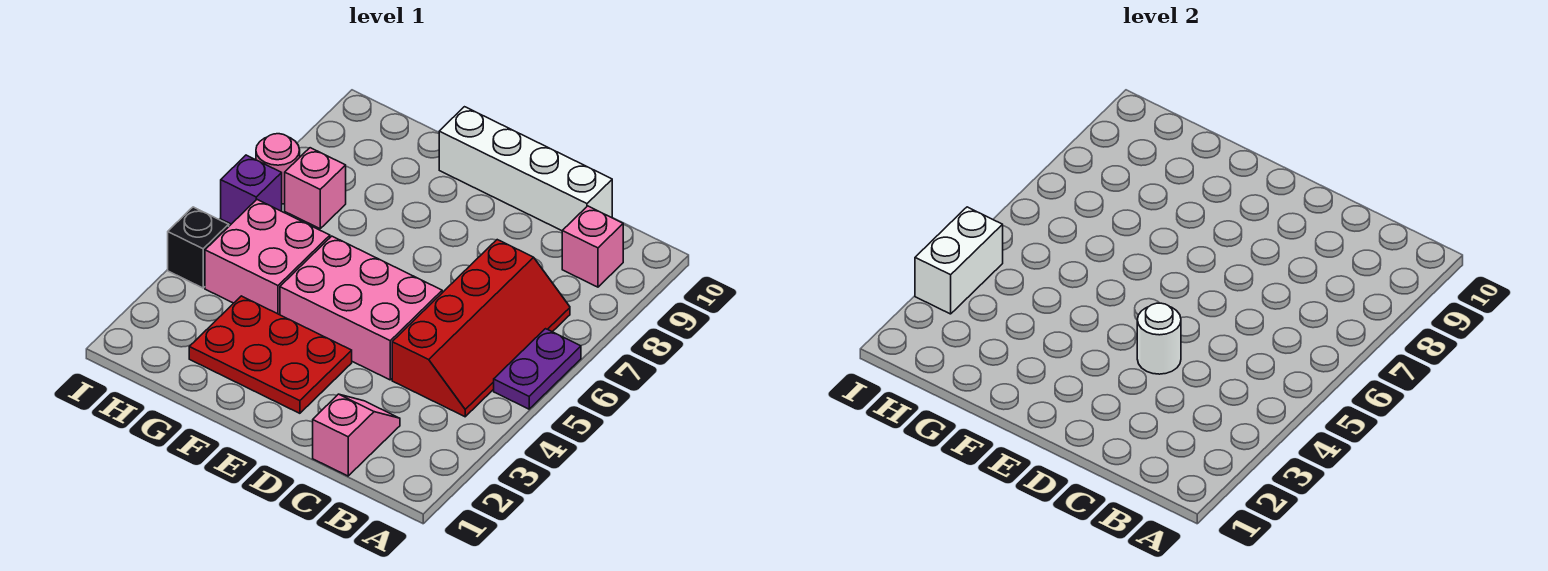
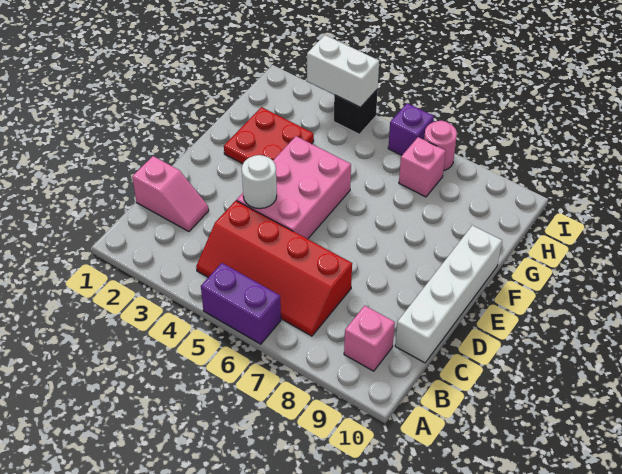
purple plate A5:A6 level 1 -> purple brick A5:A6 level 1
red plate E2:G3 level 1 -> red plate F2:G3 level 1
pink brick G4:H5 level 1 -> none

